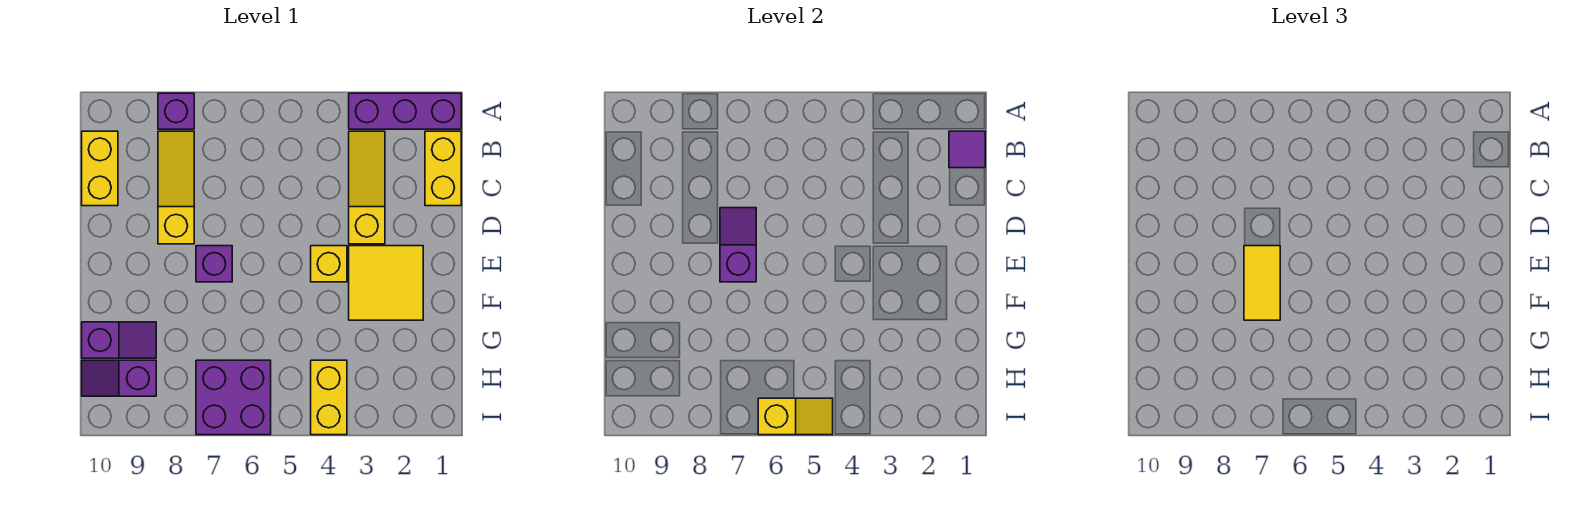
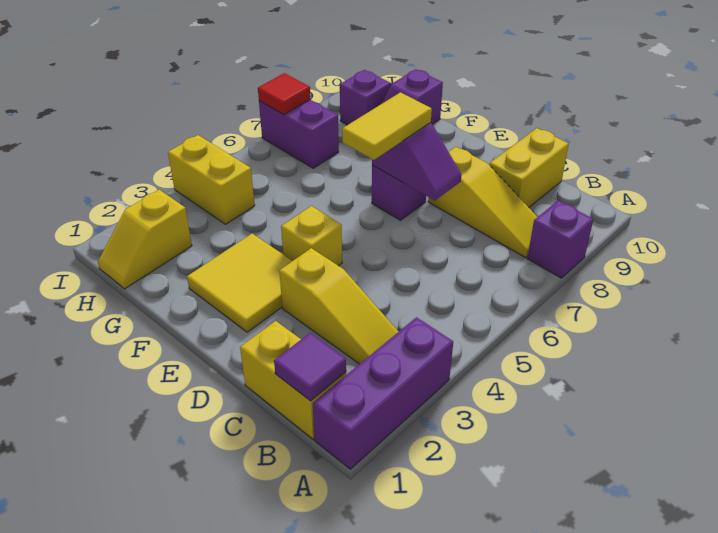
yellow brick B10:C10 level 1 -> yellow brick C9:C10 level 1
yellow tile E7:F7 level 3 -> yellow tile E6:E7 level 3
purple brick H6:I7 level 1 -> purple brick H7:I7 level 1
yellow slope I5:I6 level 2 top 6 -> yellow slope H1:H2 level 1 top 2
none -> red tile I7 level 2

